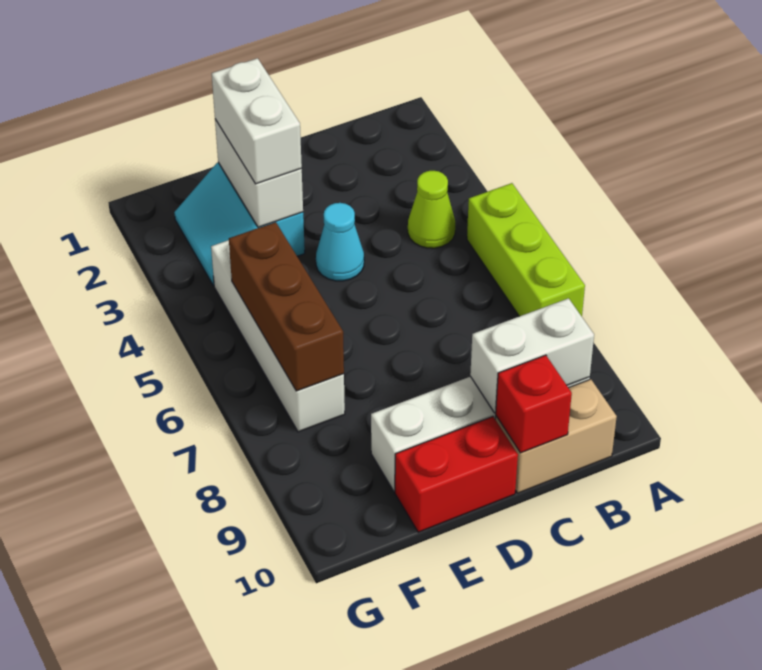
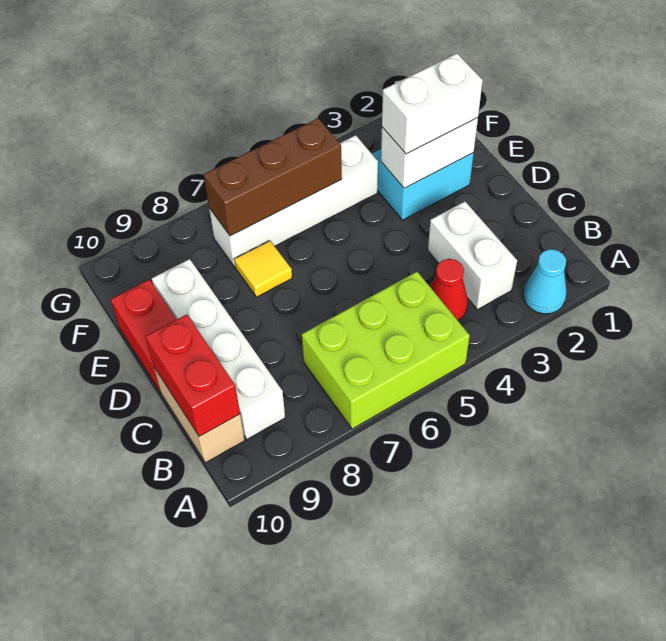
lime brick A5:A7 level 1 -> lime brick A5:B7 level 1
lime cone B4 level 1 -> red cone B4 level 1
white brick B9:C9 level 2 -> white brick B3:C3 level 1
red brick C10 level 2 -> red brick B10:C10 level 2
cyan cone D4 level 1 -> cyan cone A2 level 1
none -> yellow tile E7 level 1

